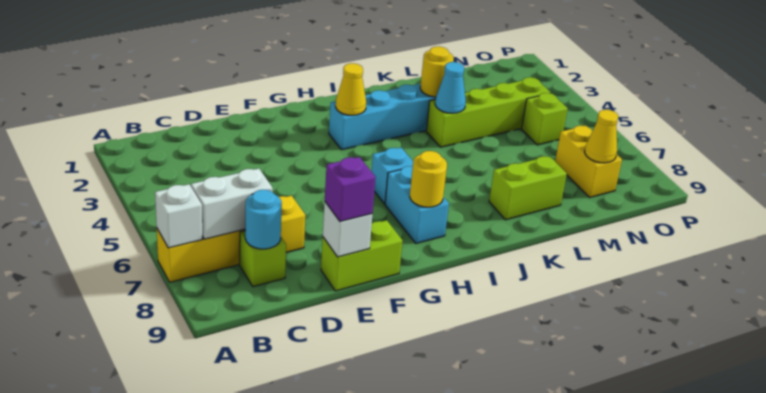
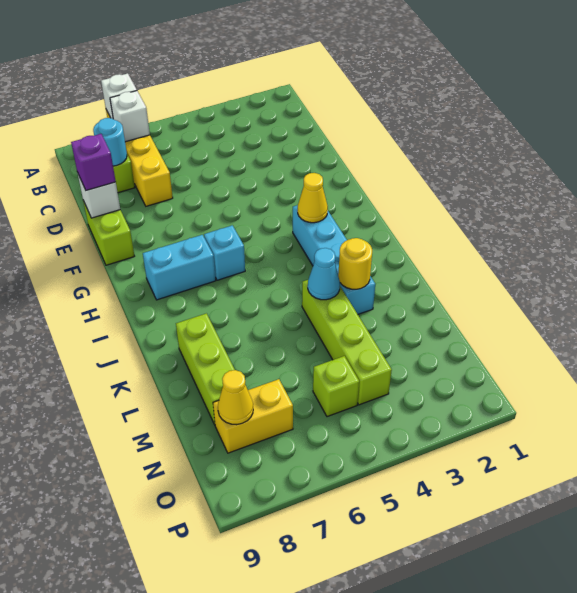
white brick B7:C7 level 2 -> white brick B7 level 2
yellow round brick H8 level 2 -> none
lime brick K8:L8 level 1 -> lime brick K8:M8 level 1

